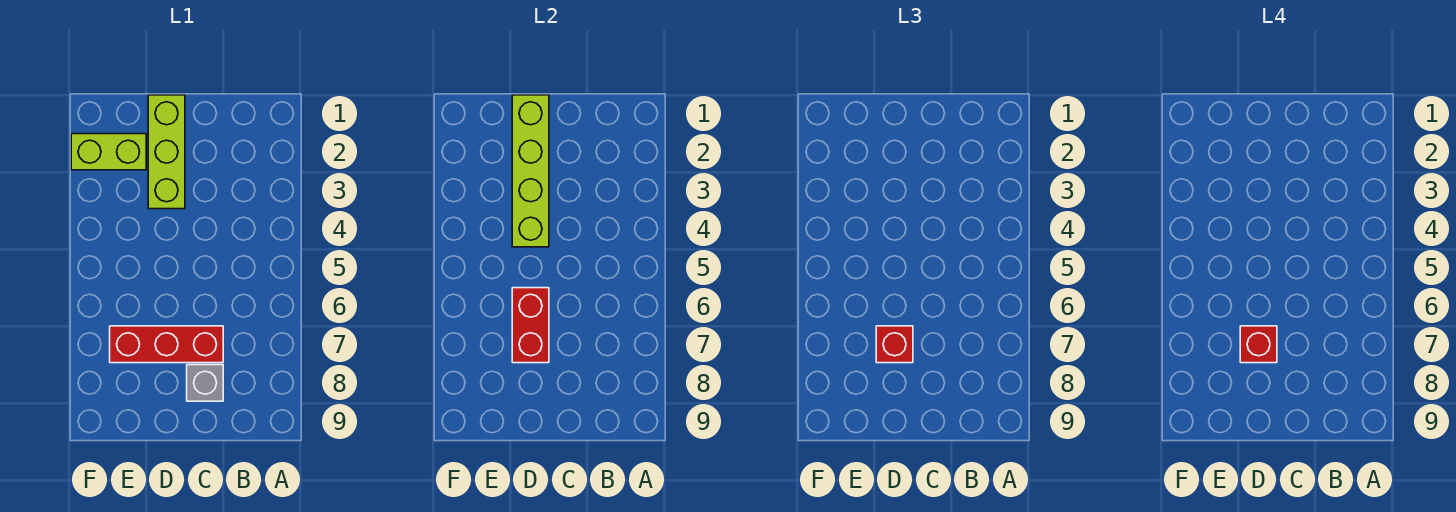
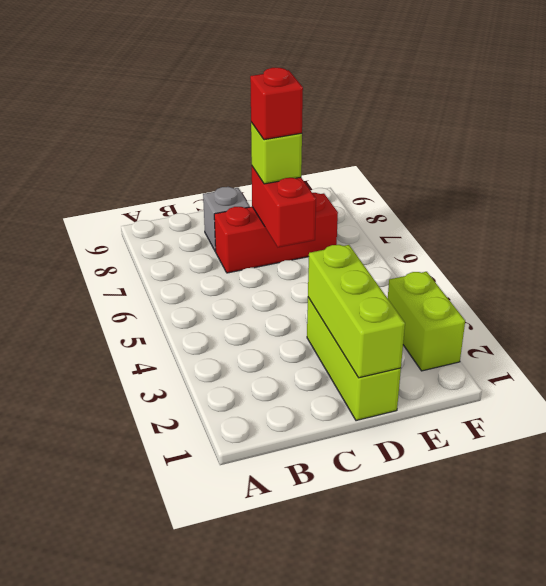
lime brick D1:D4 level 2 -> lime brick D1:D3 level 2
red brick D7 level 3 -> lime brick D7 level 3
lime brick E2:F2 level 1 -> lime brick F2:F3 level 1

